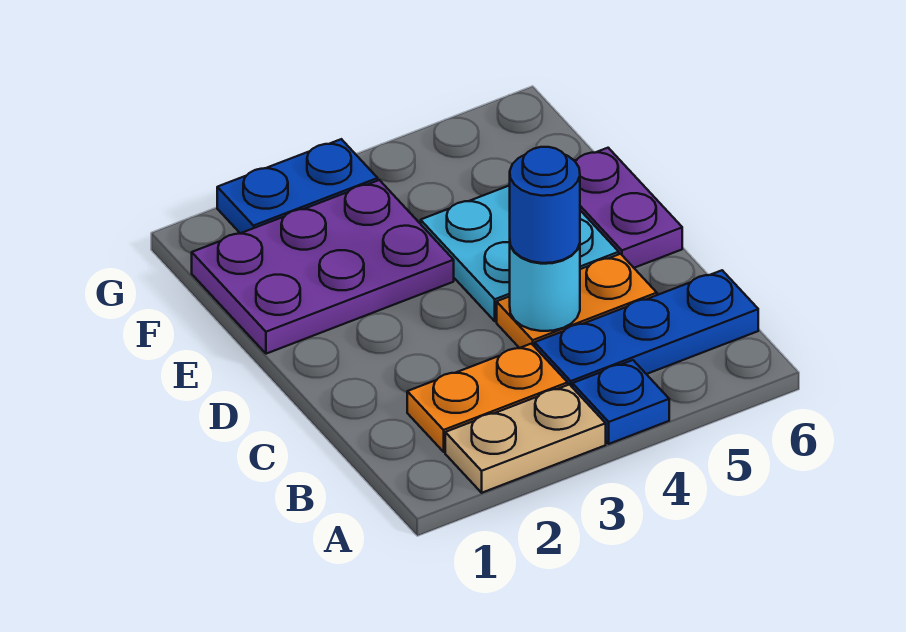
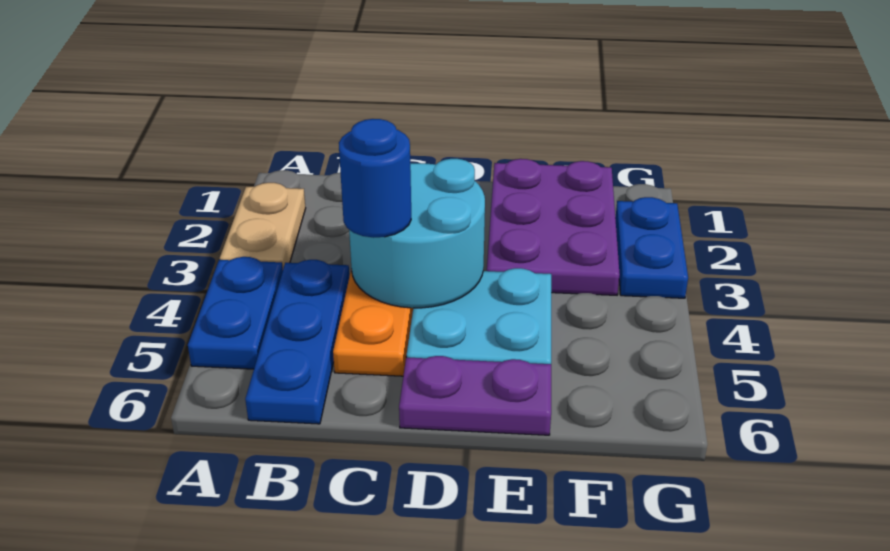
blue plate A4 level 1 -> blue plate A4:A5 level 1
orange plate B2:B3 level 1 -> none
cyan round brick C4 level 2 -> cyan round brick C3:D4 level 2

